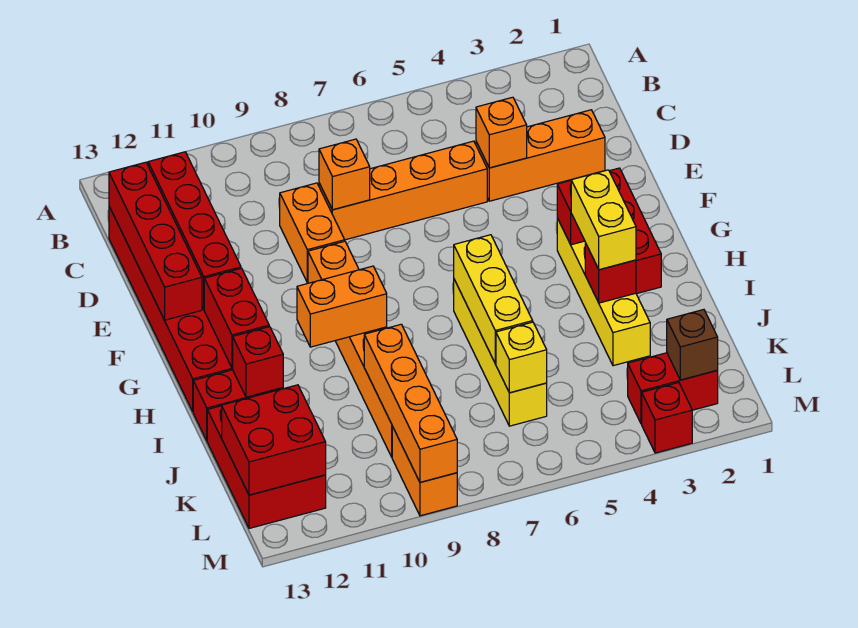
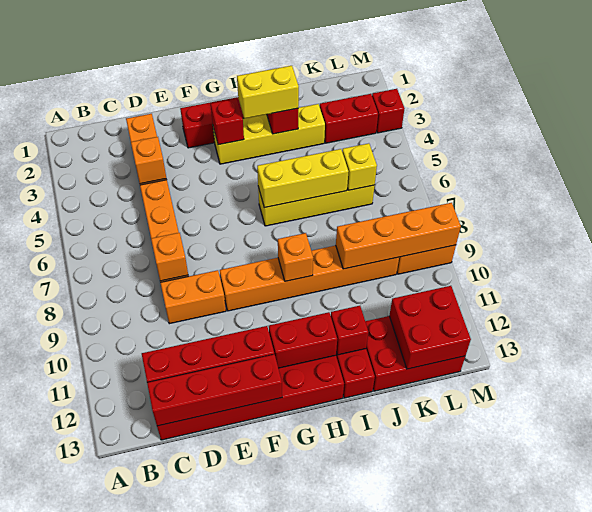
orange brick H9:H10 level 2 -> orange brick H9 level 2
red brick L2:L3 level 1 -> red brick K3:L3 level 1
brown brick L2 level 2 -> none

